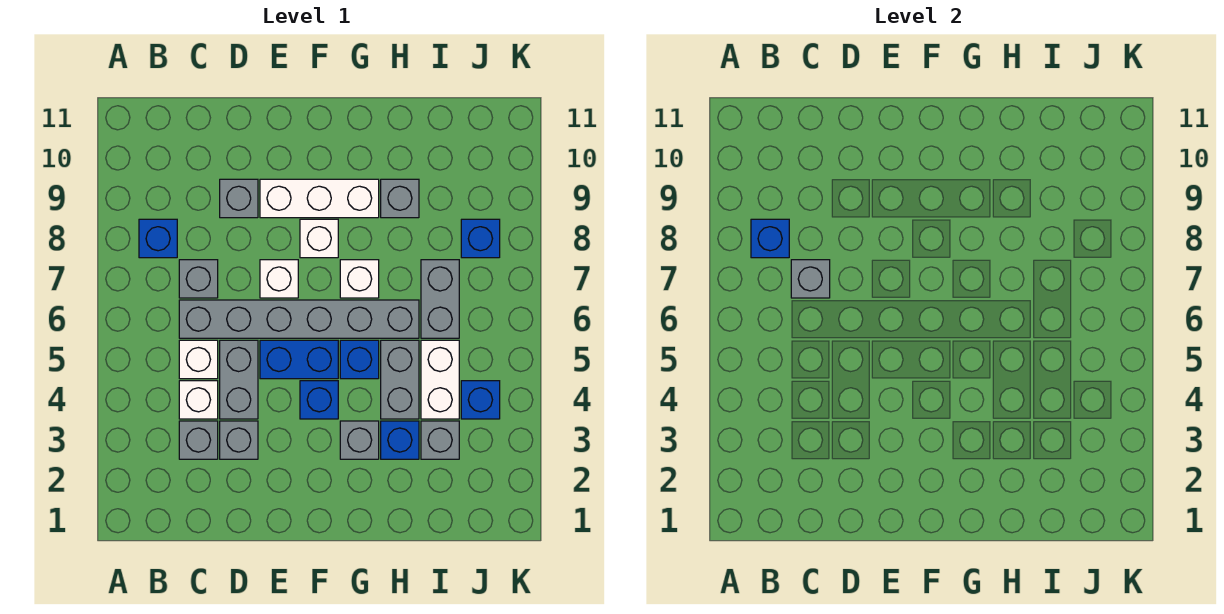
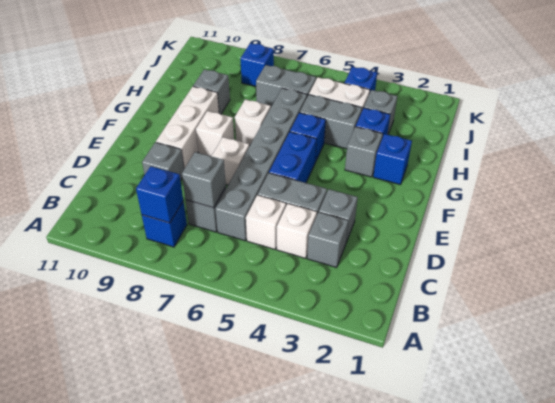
blue brick F4 level 1 -> blue brick G2 level 1

